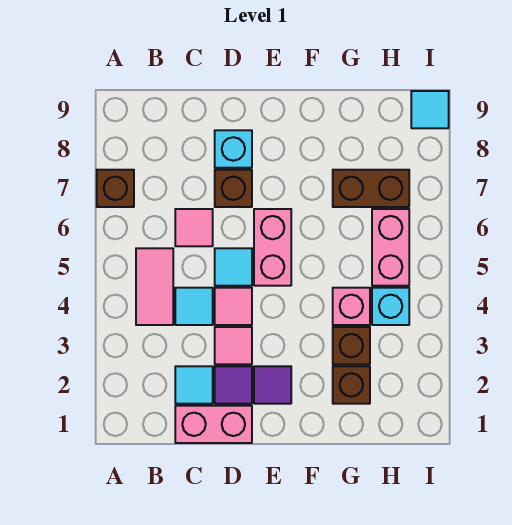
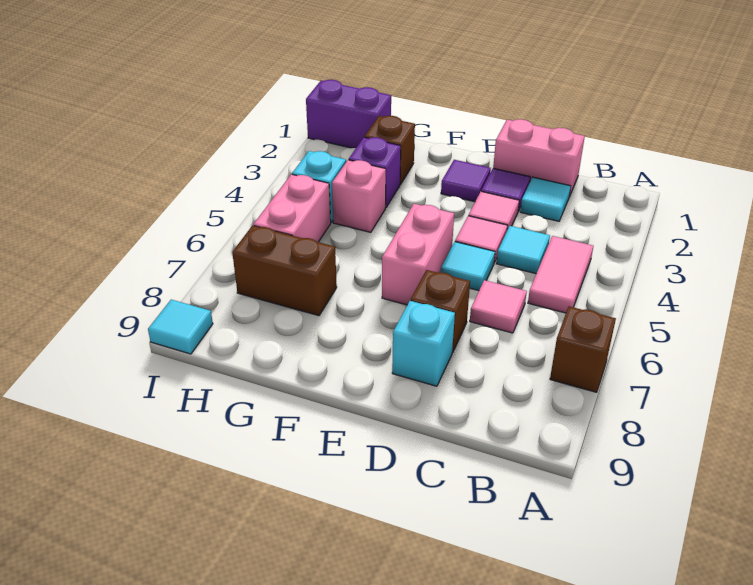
brown brick G3 level 1 -> purple brick G3 level 1
none -> purple brick H1:I1 level 1

